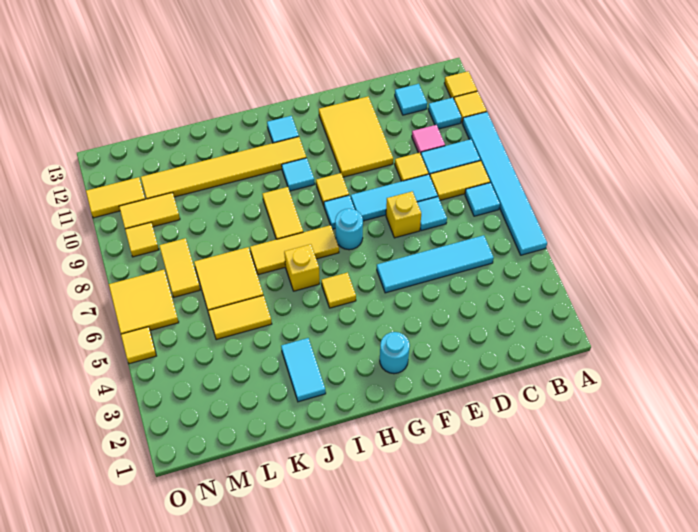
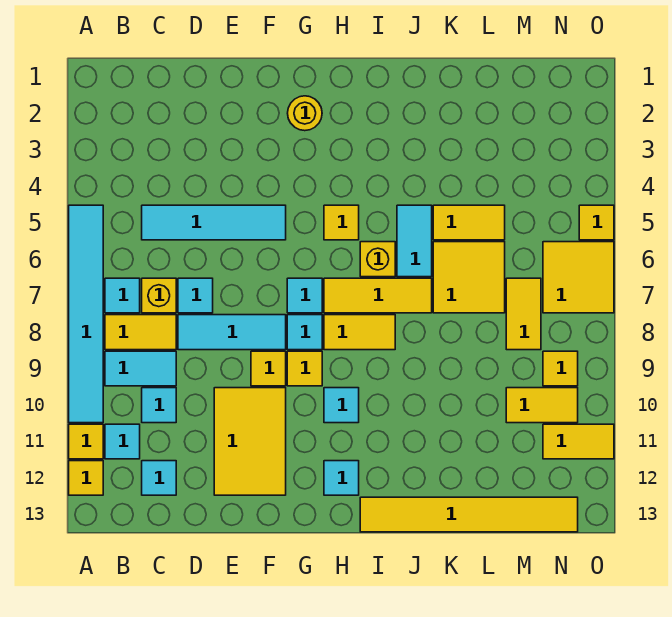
pink tile C10 level 1 -> cyan tile C10 level 1
yellow tile D9 level 1 -> yellow tile F9 level 1
yellow brick E7 level 1 -> yellow brick C7 level 1
cyan round brick G2 level 1 -> yellow round brick G2 level 1
cyan round brick G7 level 1 -> cyan tile G7 level 1
yellow tile H11:M11 level 1 -> yellow tile I13:N13 level 1
yellow tile I8:I9 level 1 -> yellow tile H8:I8 level 1
cyan tile J2:J3 level 1 -> cyan tile J5:J6 level 1

